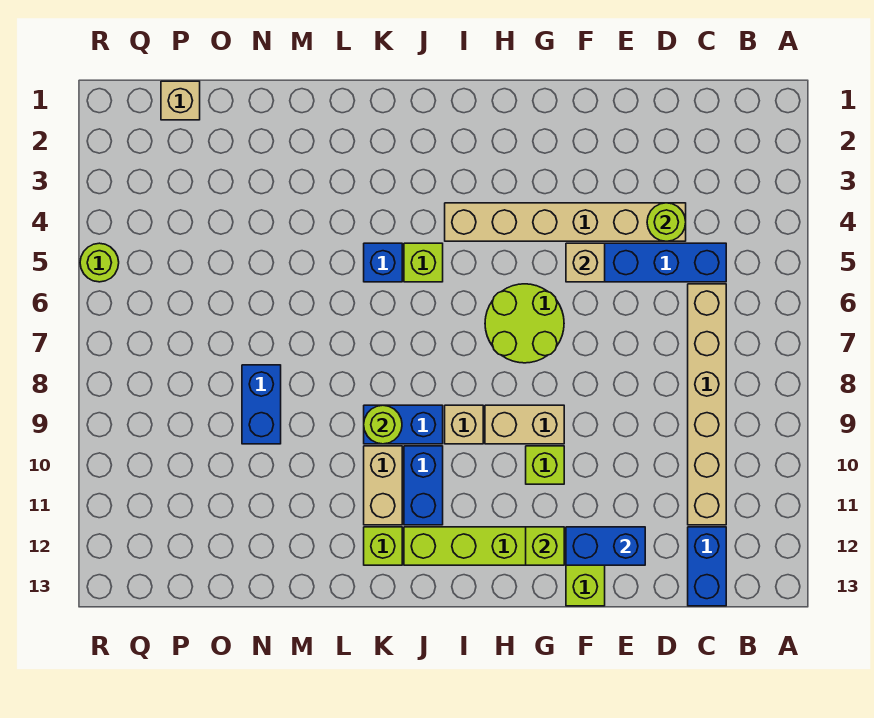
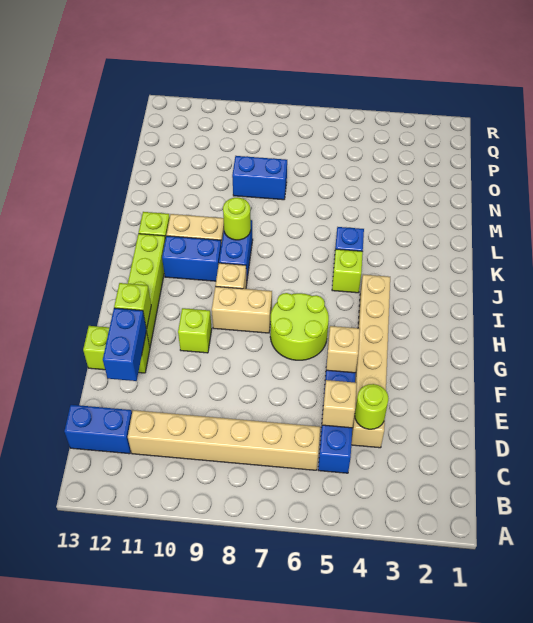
tan brick G9:H9 level 1 -> tan brick H8:H9 level 1
tan brick P1 level 1 -> tan brick D5 level 2
lime round brick R5 level 1 -> none

